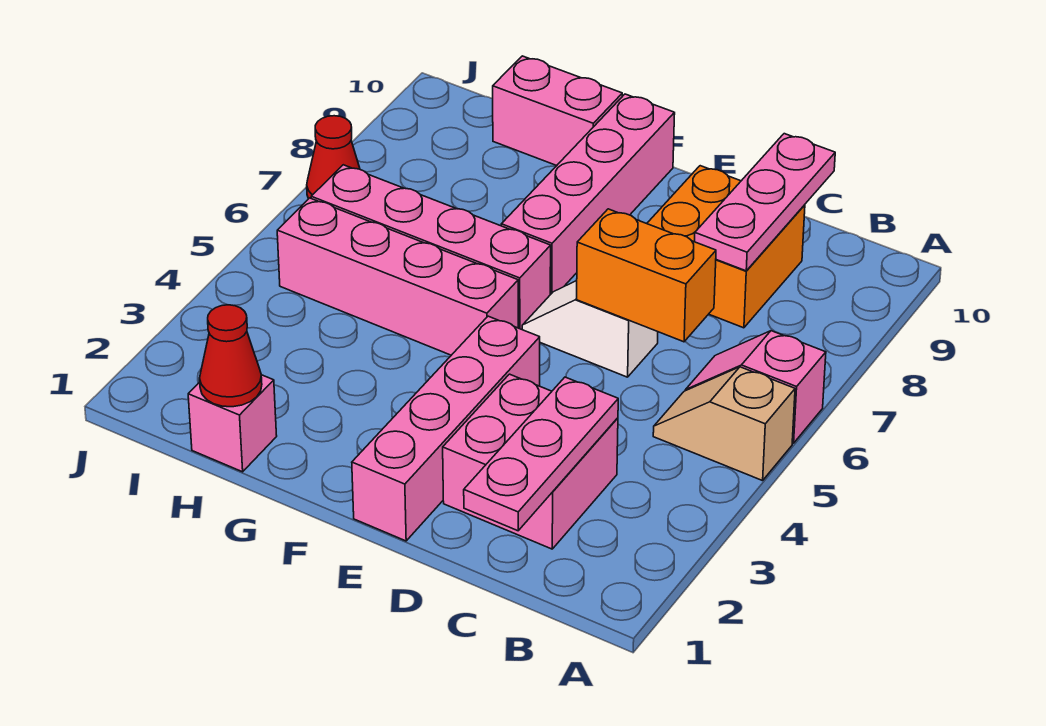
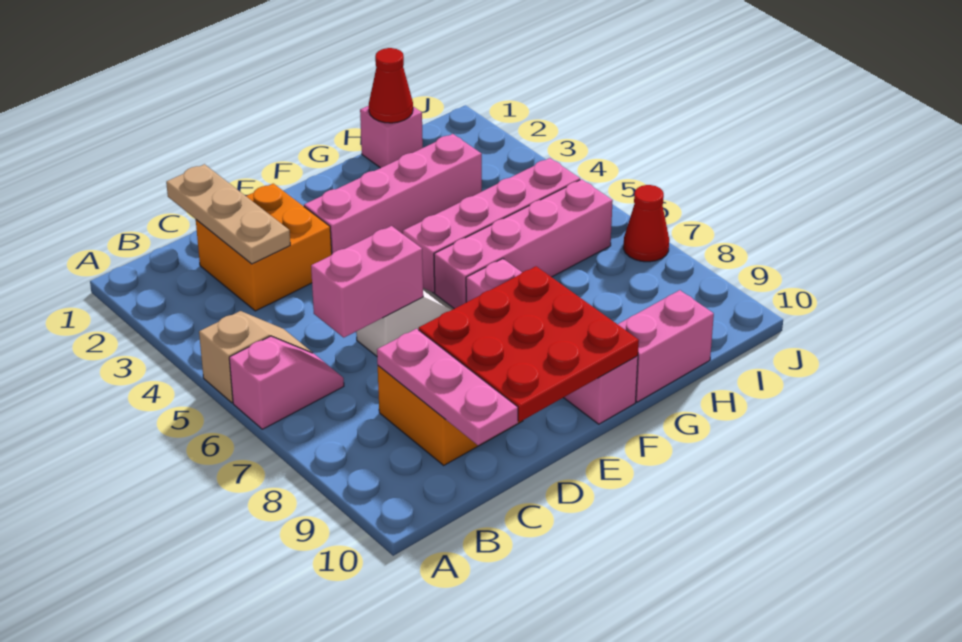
pink plate C1:C3 level 2 -> tan plate C1:C3 level 2
pink brick C2:D3 level 1 -> orange brick C2:D3 level 1
orange brick C6:D6 level 2 -> pink brick C6:D6 level 2
none -> red plate D8:F10 level 2
pink brick E1:E4 level 1 -> pink brick E3:H3 level 1

